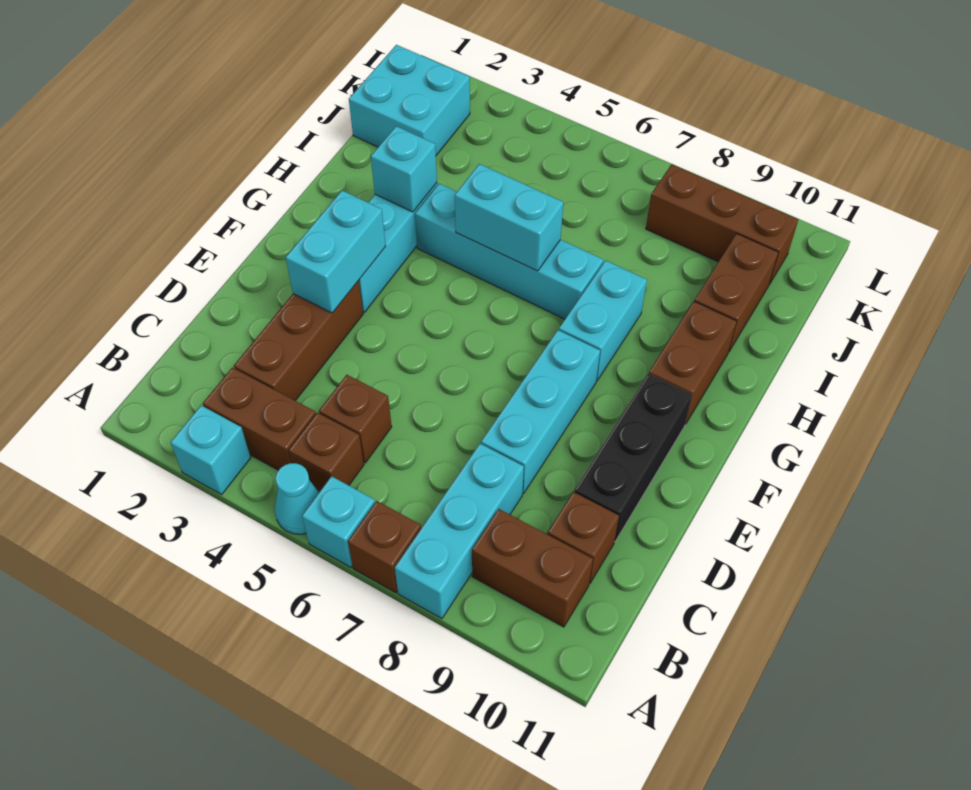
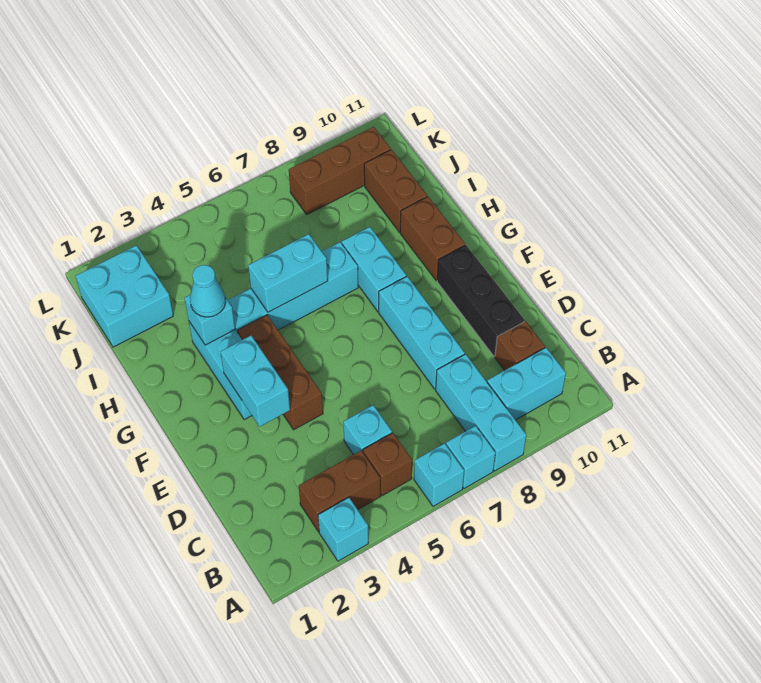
cyan cone A5 level 1 -> cyan cone H3 level 3
brown brick A7 level 1 -> cyan brick A7 level 1
brown brick B9:B10 level 1 -> cyan brick B9:B10 level 1
brown brick C3:E3 level 1 -> brown brick E4:G4 level 1
brown brick C5 level 1 -> cyan brick C5 level 1

